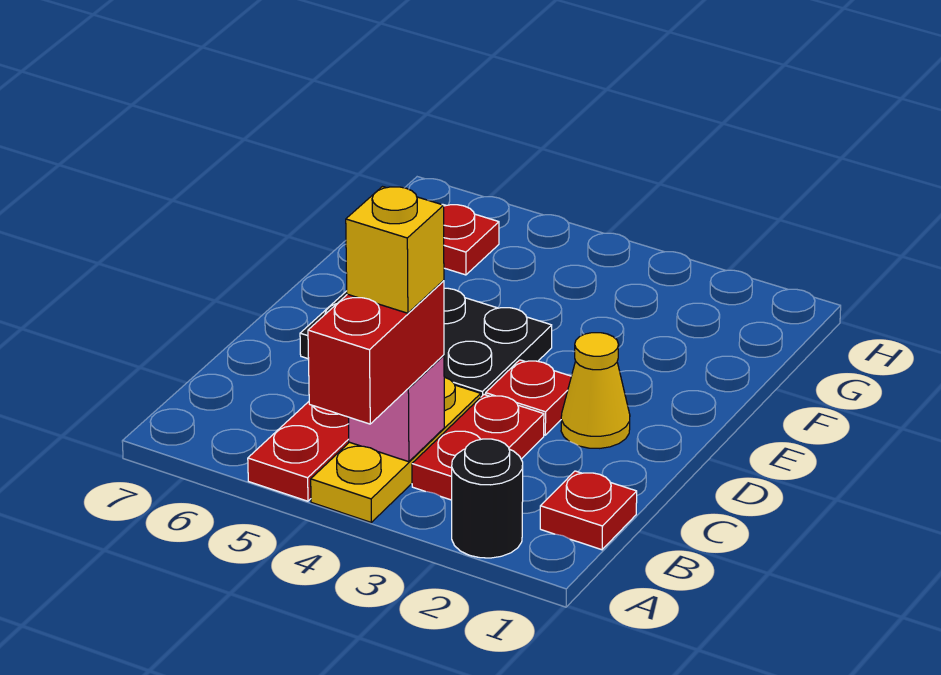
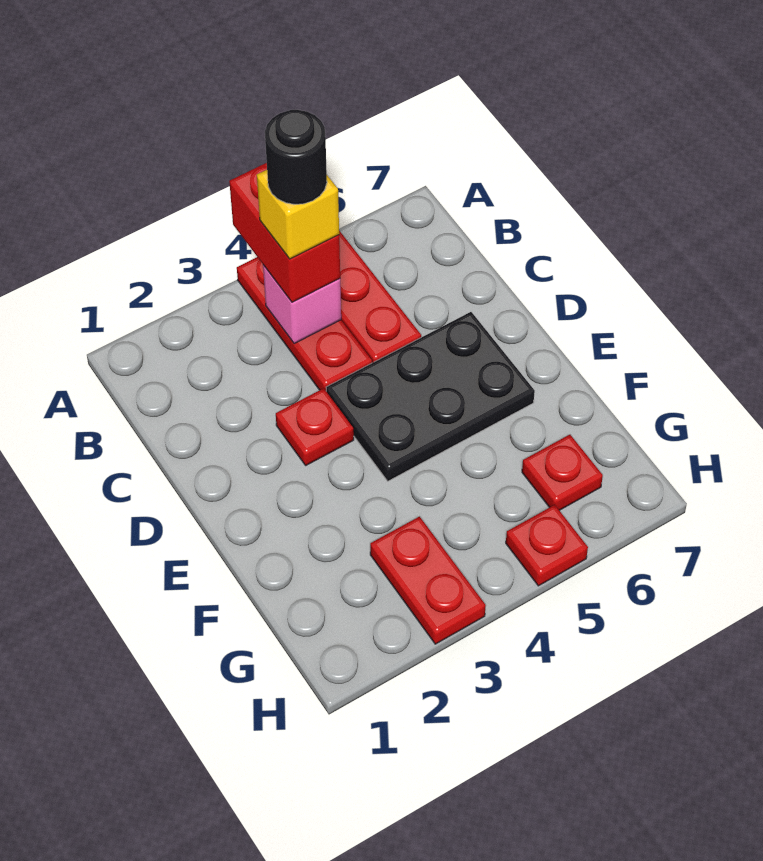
black round brick A2 level 1 -> black round brick B4 level 5
yellow plate A4:C4 level 1 -> red plate A4:C4 level 1
red plate B1 level 1 -> red plate H5 level 1
red plate B3:C3 level 1 -> red plate G3:H3 level 1
yellow cone D2 level 1 -> none

